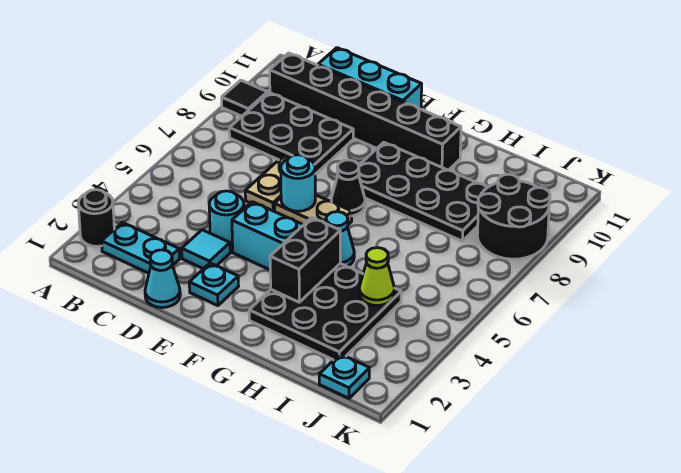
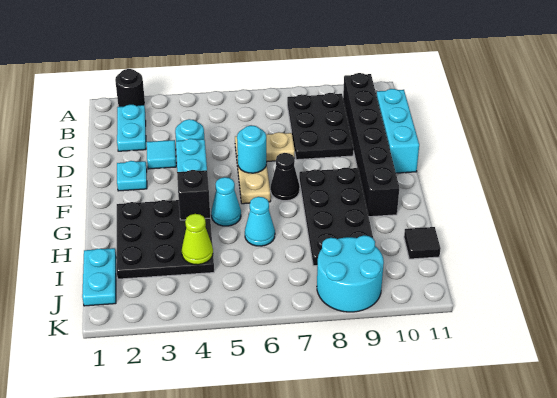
black tile A9 level 1 -> black tile I11 level 1
cyan cone D1 level 1 -> cyan cone H6 level 1
black brick G3:G4 level 2 -> black brick G4 level 2
cyan plate J1 level 1 -> cyan plate I1:J1 level 1
black round brick J8:K9 level 1 -> cyan round brick J8:K9 level 1

